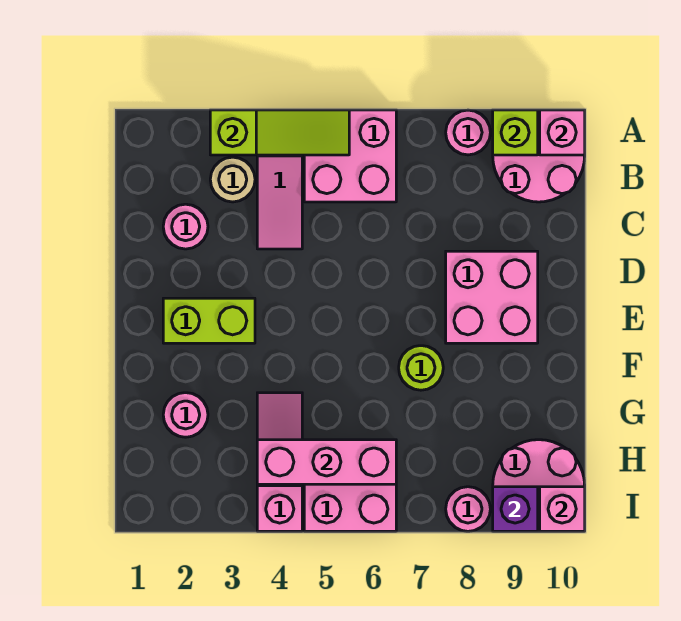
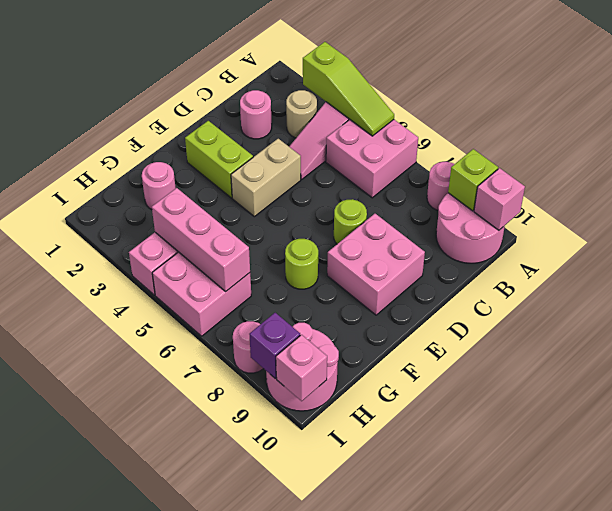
none -> tan brick D4:E4 level 1
none -> lime round brick D7 level 1

